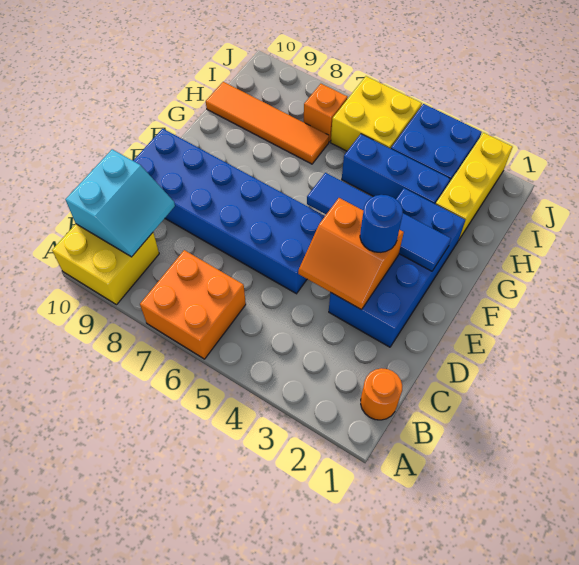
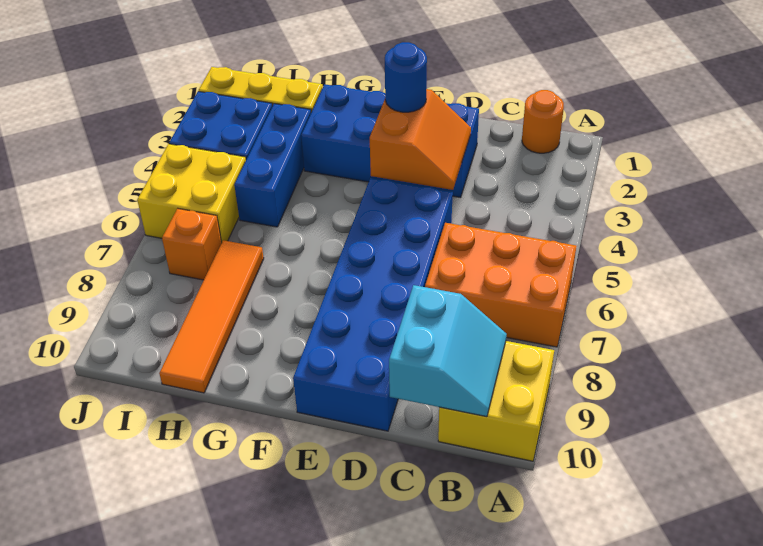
orange brick A6:B7 level 1 -> orange brick A6:C7 level 1
cyan slope B9:C10 level 2 top 10 -> cyan slope B9:C10 level 2 top C
blue tile F2:F5 level 2 -> none

